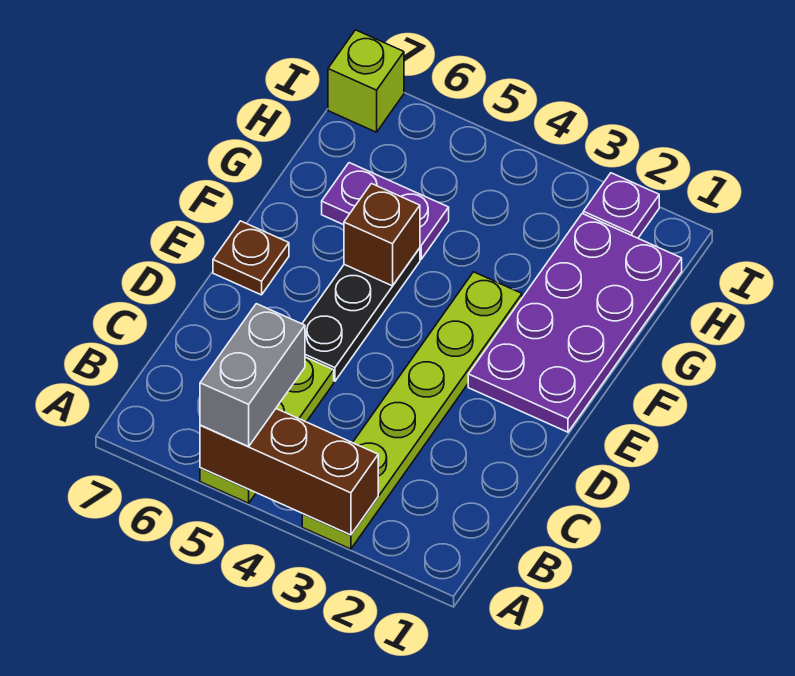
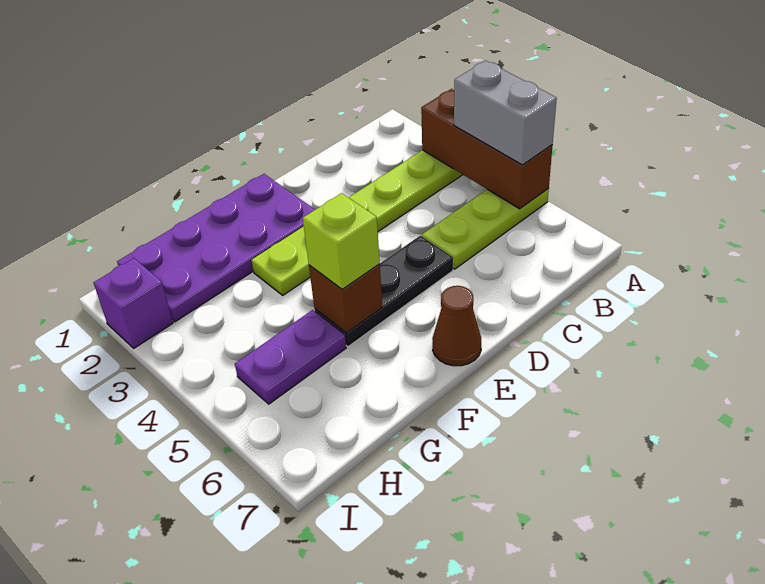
grey brick A5:B5 level 3 -> grey brick A4:A5 level 3
brown plate E7 level 1 -> brown cone E7 level 1
purple plate G5:G6 level 1 -> purple plate G5:H5 level 1
purple plate I2 level 1 -> purple brick I2 level 1
lime brick I7 level 1 -> lime brick F5 level 3

